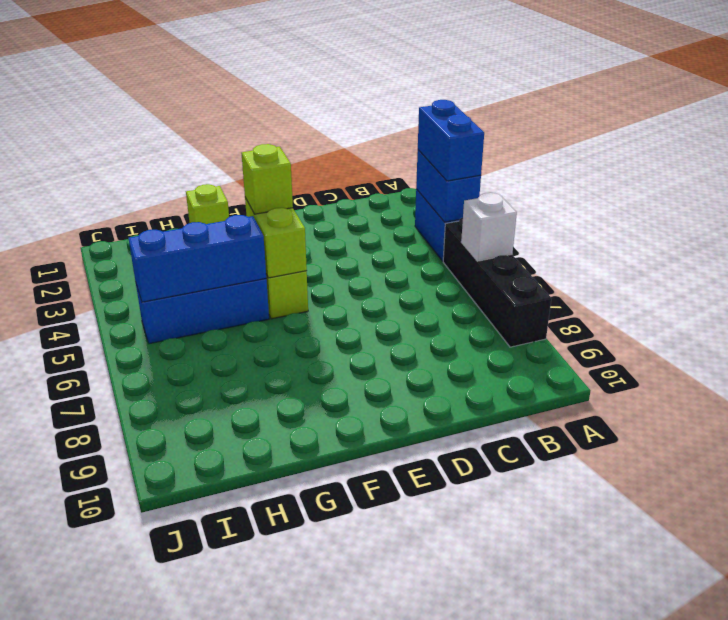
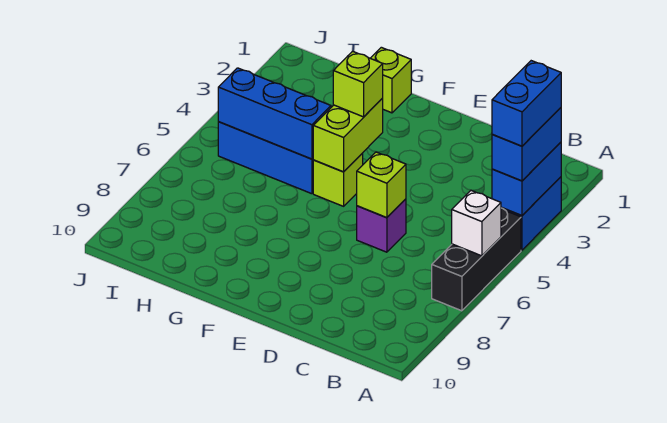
none -> blue brick A3:A4 level 4
black brick A5:A8 level 1 -> black brick A5:A7 level 1
none -> purple brick D6 level 1
none -> lime brick D6 level 2

